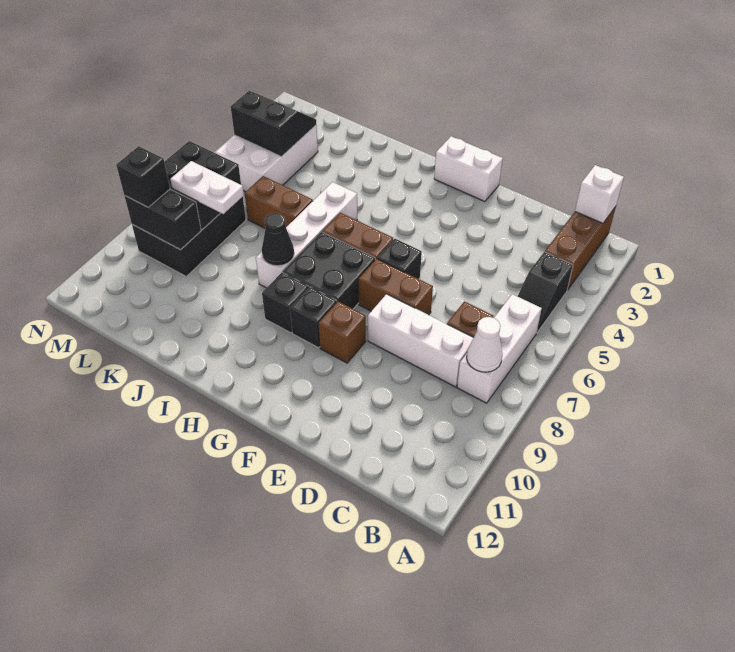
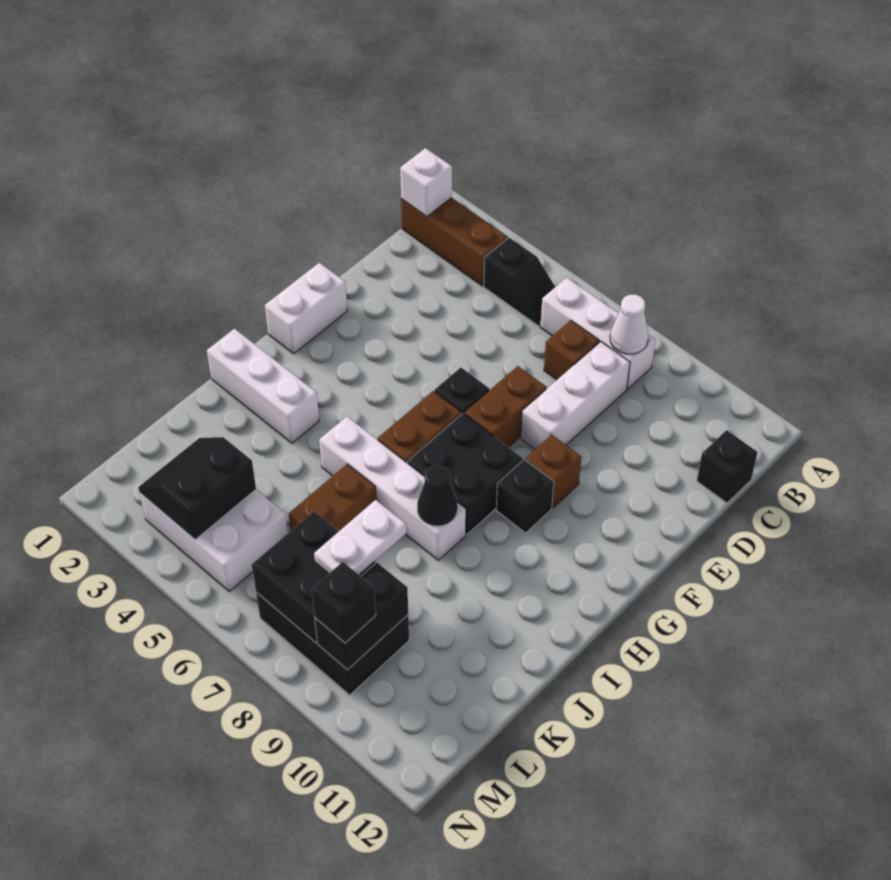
black brick H9 level 1 -> black brick C12 level 1
none -> white brick I1:I3 level 1

